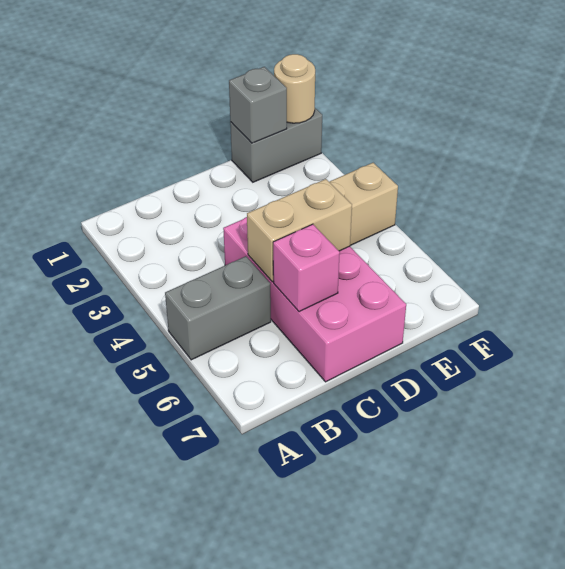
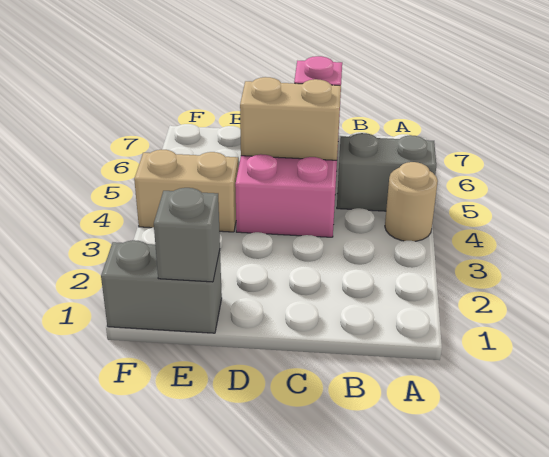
tan round brick F1 level 2 -> tan round brick A4 level 1

